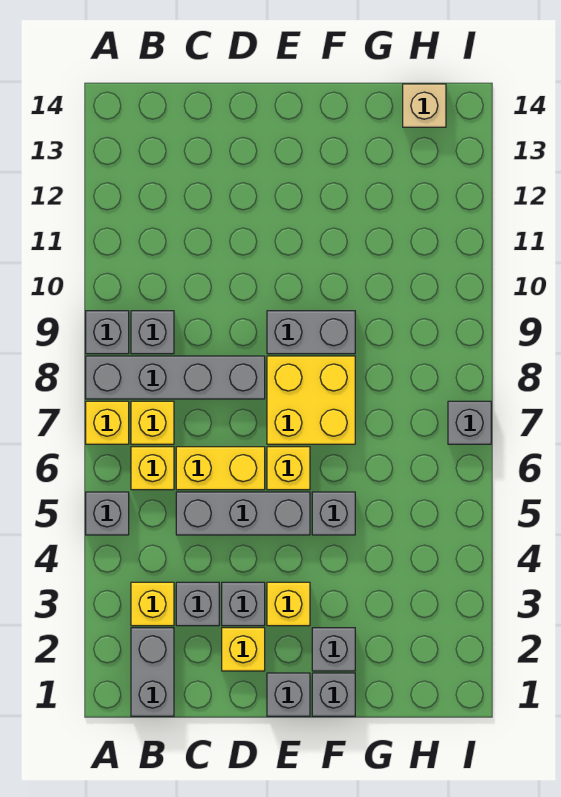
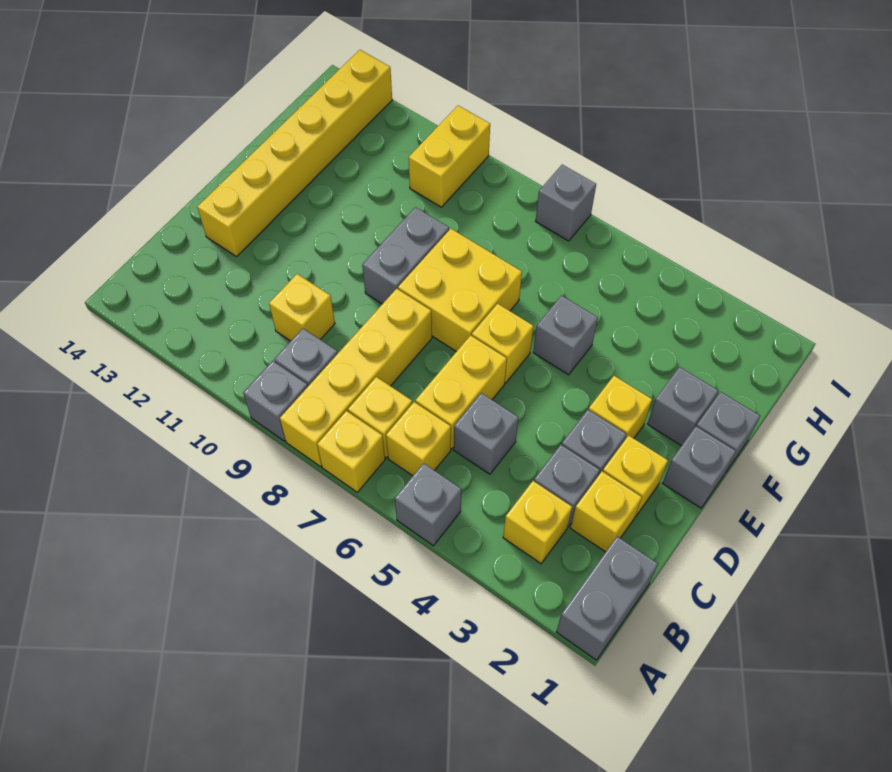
grey brick A8:D8 level 1 -> yellow brick A8:D8 level 1
grey brick B1:B2 level 1 -> grey brick A1:B1 level 1
none -> yellow brick C2 level 1
grey brick C5:E5 level 1 -> grey brick C5 level 1
none -> yellow brick C10 level 1
none -> yellow brick D13:I13 level 1
none -> yellow brick H10:I10 level 1
tan brick H14 level 1 -> none

